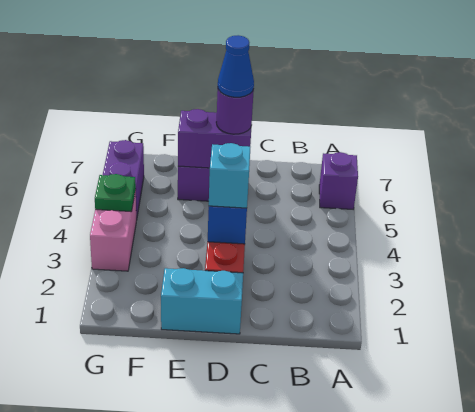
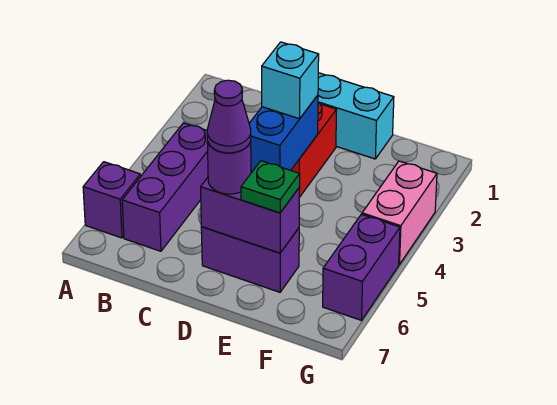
none -> purple brick B4:B6 level 1
blue cone D6 level 4 -> purple cone D6 level 4
green plate G4 level 2 -> green plate E6 level 3

